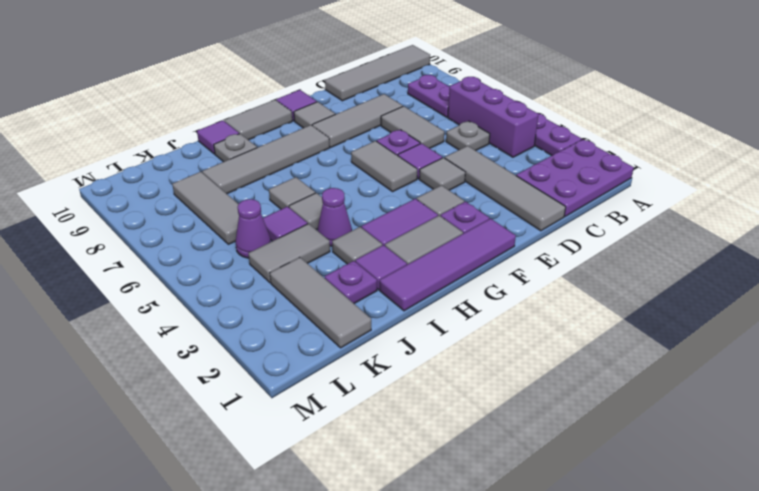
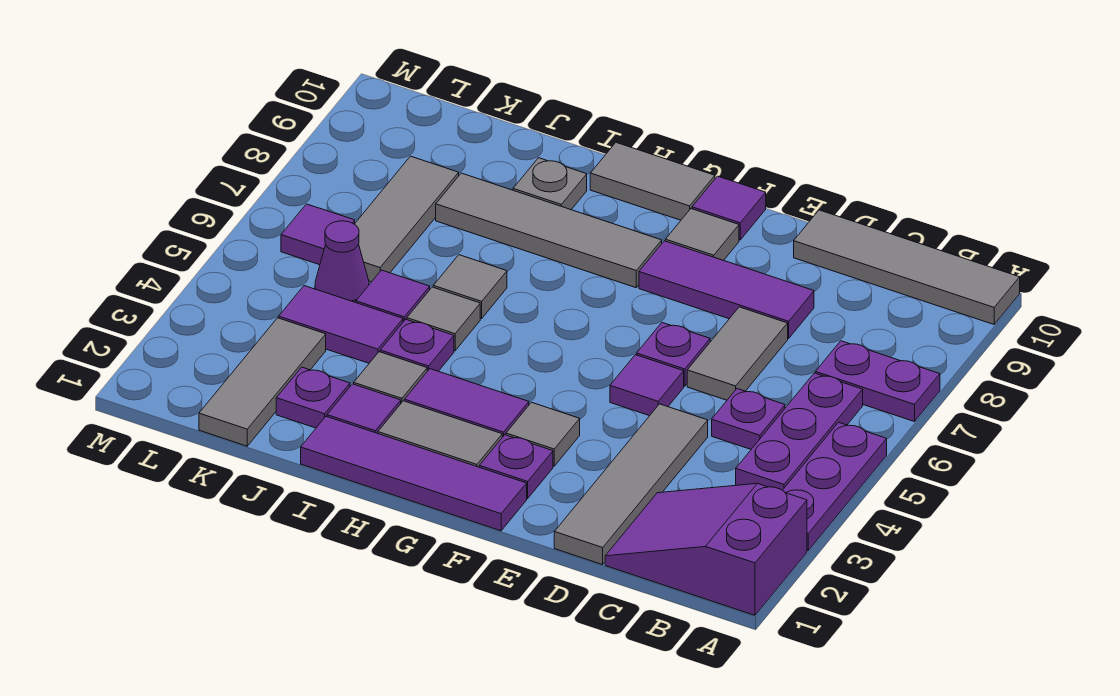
purple plate A1:C2 level 1 -> purple slope A1:C2 level 1 top A
purple brick B4:B6 level 1 -> purple plate B4:B6 level 1
purple plate B7:B8 level 1 -> purple plate A7:B7 level 1
grey plate C5 level 1 -> purple plate C5 level 1
grey tile D8:F8 level 1 -> purple tile D8:F8 level 1
grey tile E4 level 1 -> none
grey tile F5:F6 level 1 -> none
purple cone I4 level 1 -> purple plate I4 level 1
purple tile I10 level 1 -> purple tile L6 level 1
grey tile J4:K4 level 1 -> purple tile J4:K4 level 1

